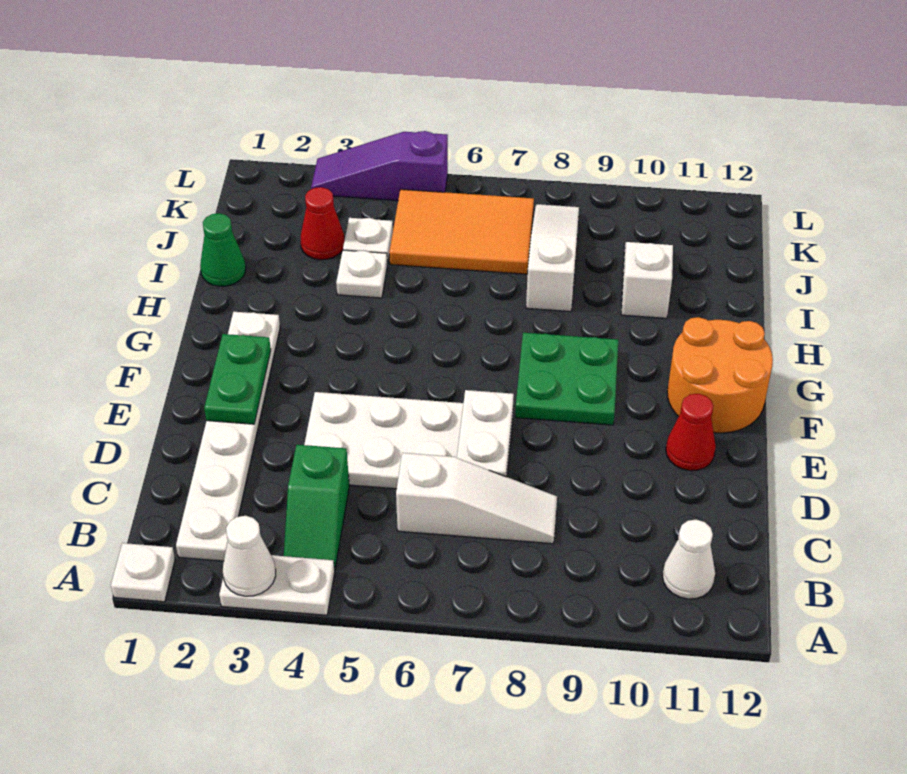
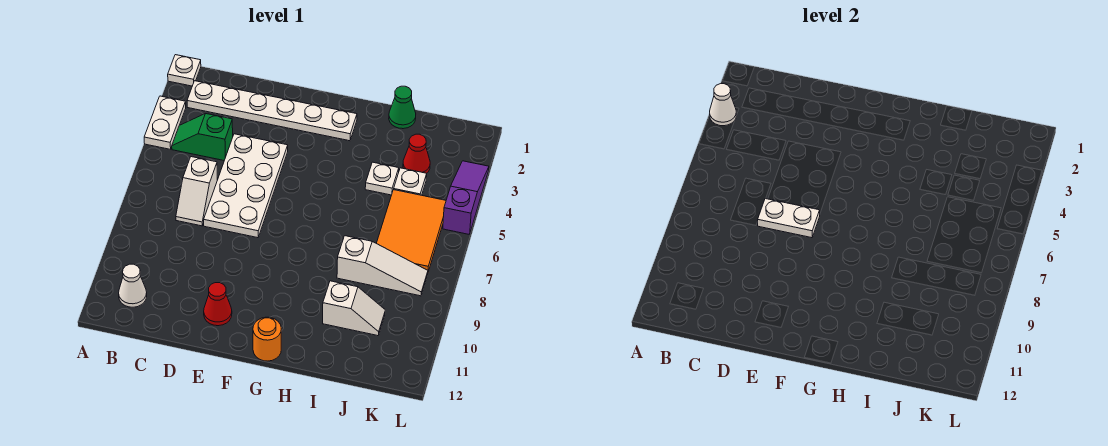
white slope C6:C8 level 1 top 6 -> white slope C6:C7 level 1 top 6
green plate E2:F2 level 2 -> none
green plate F8:G9 level 1 -> none
orange round brick F11:G12 level 1 -> orange round brick G12 level 1

